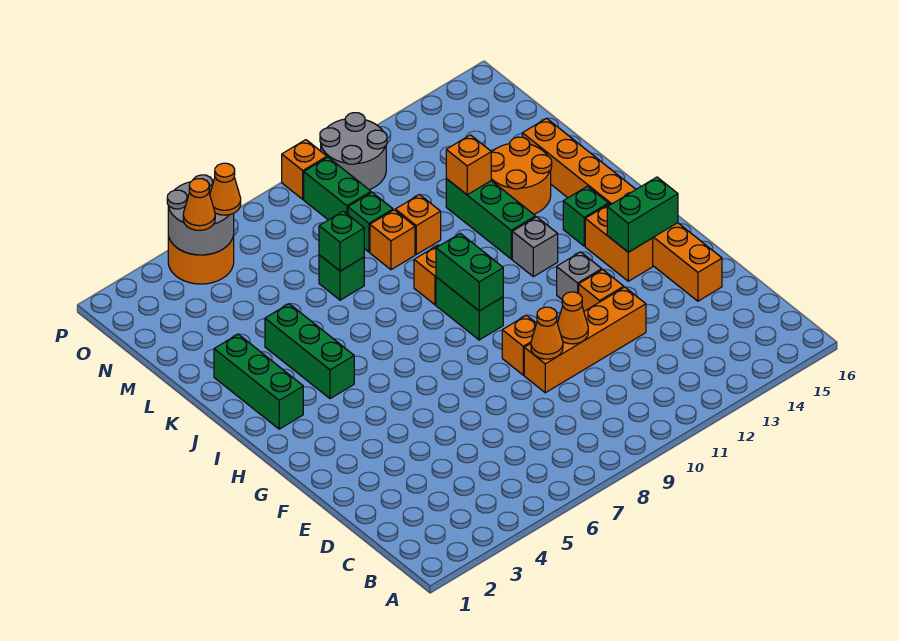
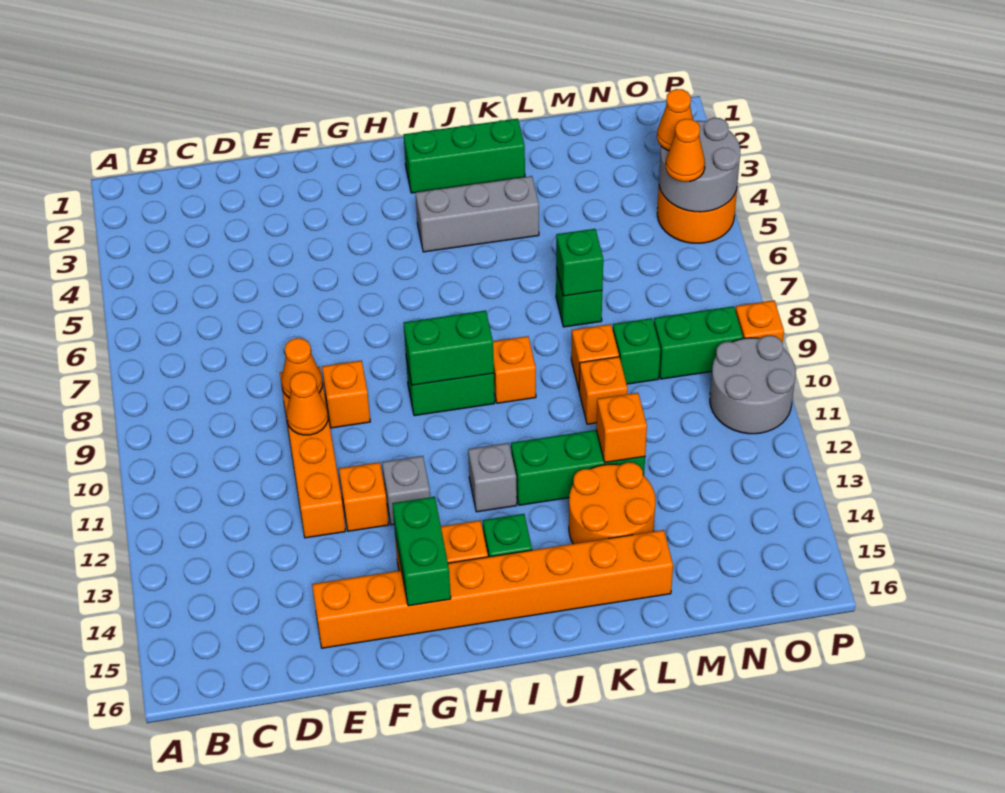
green brick I4:K4 level 1 -> grey brick I4:K4 level 1

